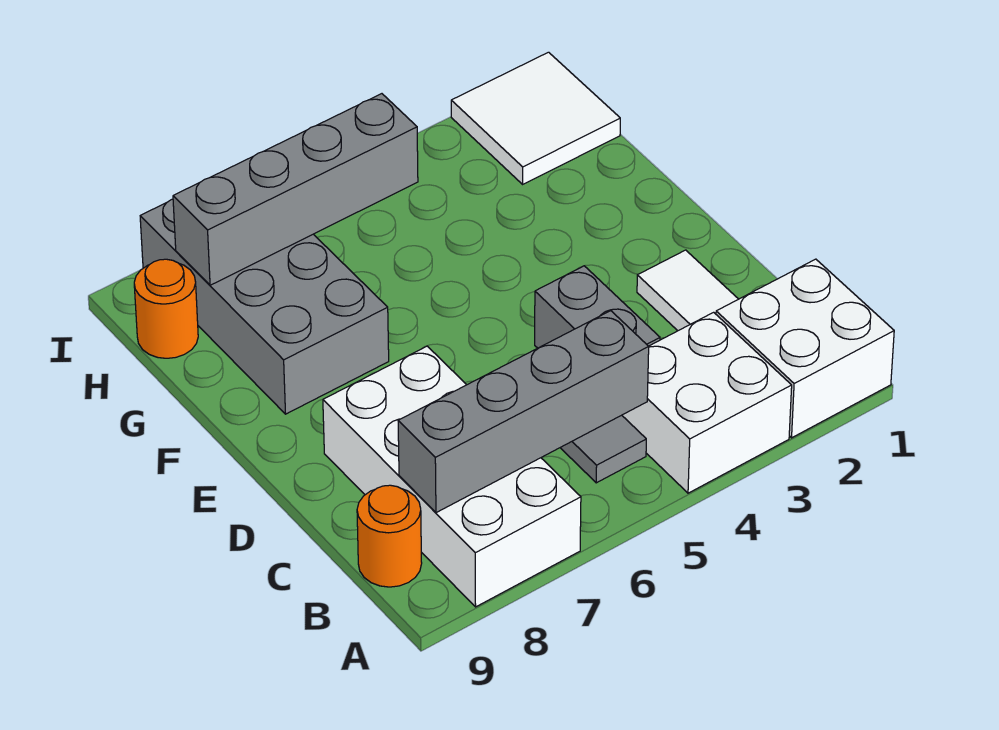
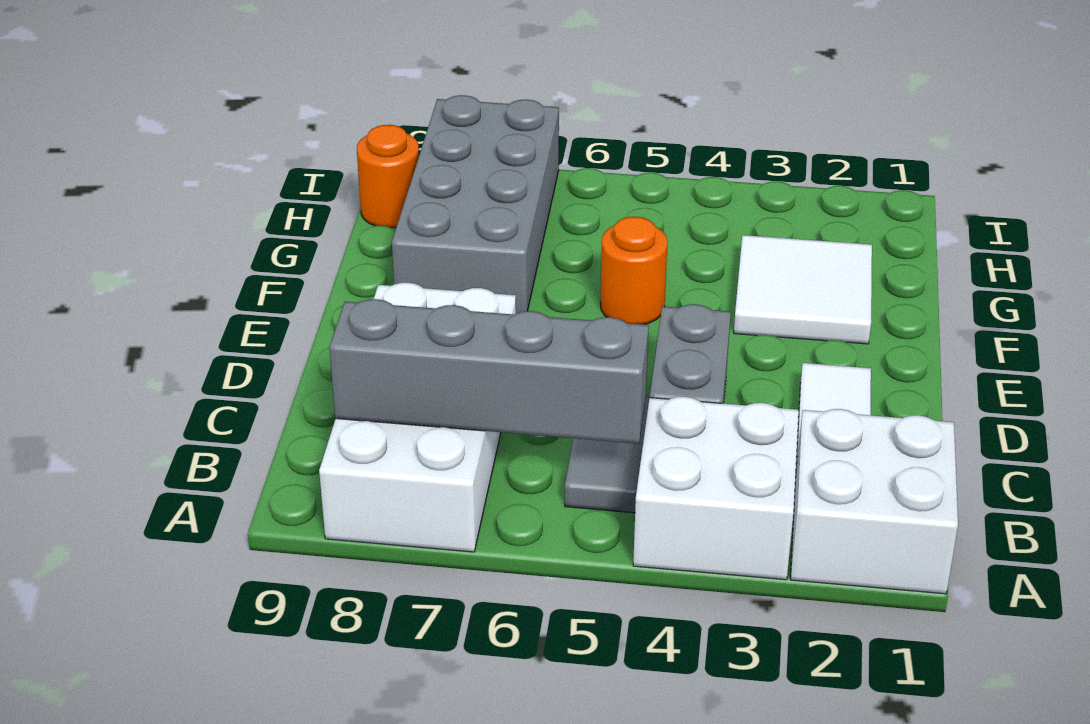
orange round brick B9 level 1 -> orange round brick F5 level 1
white tile H1:I2 level 1 -> white tile F2:G3 level 1
grey brick H5:H8 level 2 -> none

